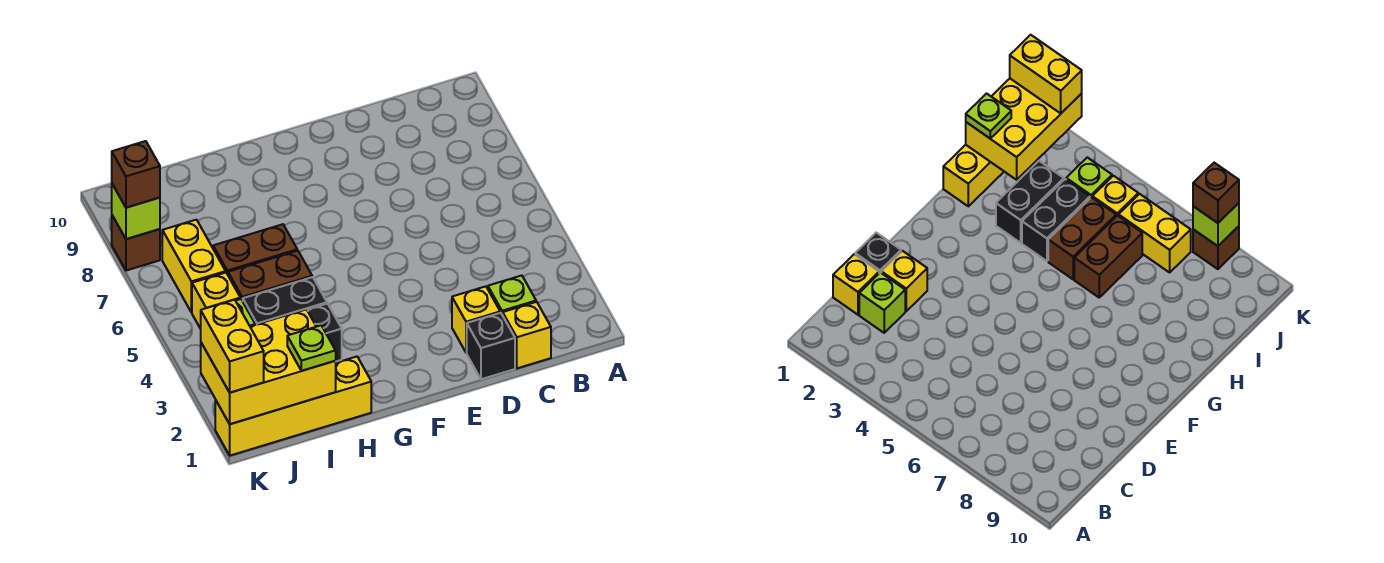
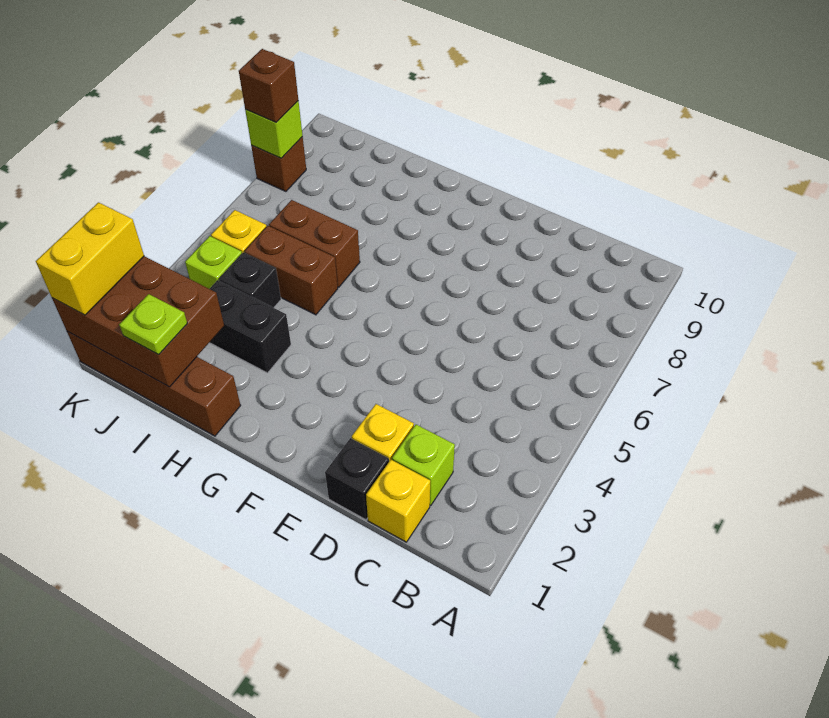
yellow brick H1:K1 level 1 -> brown brick H1:K1 level 1
black brick H4:I4 level 1 -> black brick I4 level 1
yellow brick I1:K2 level 2 -> brown brick I1:K2 level 2
yellow brick J6:J7 level 1 -> none

